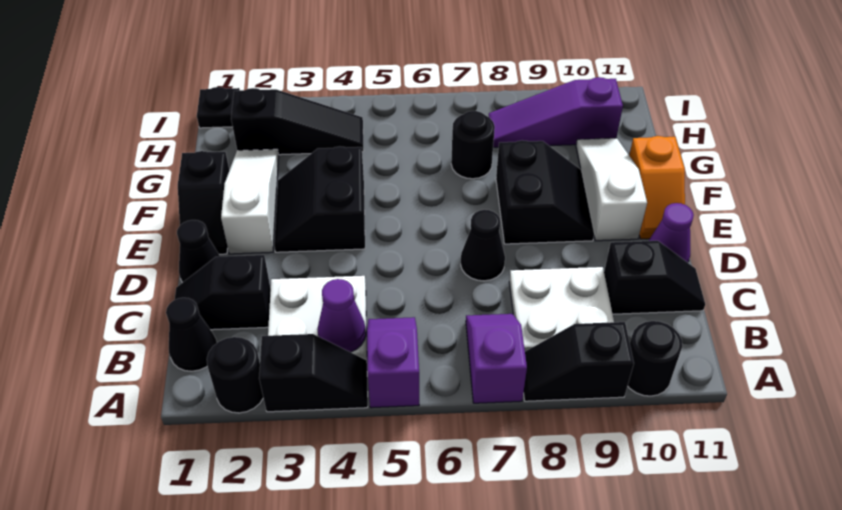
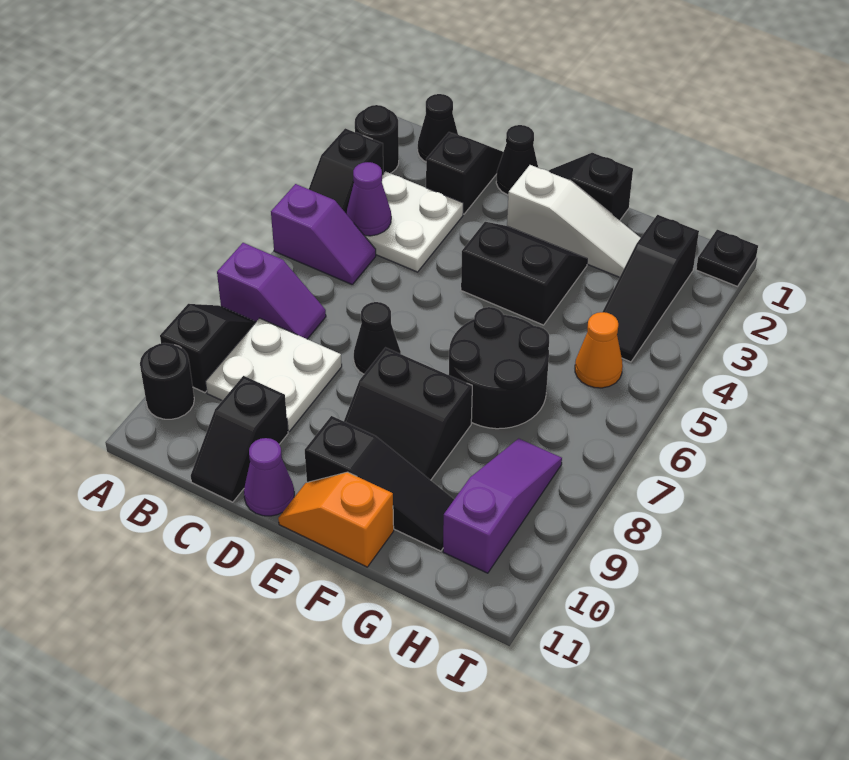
white slope E10:G10 level 1 top E -> black slope E10:G10 level 1 top E
black round brick G7 level 1 -> black round brick F6:G7 level 1
none -> orange cone H5 level 1

